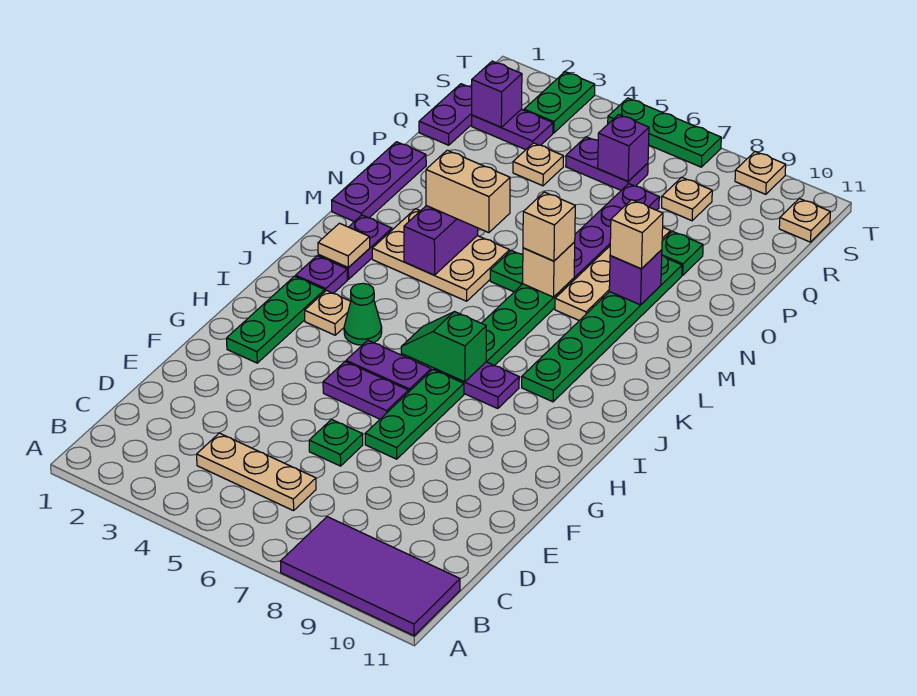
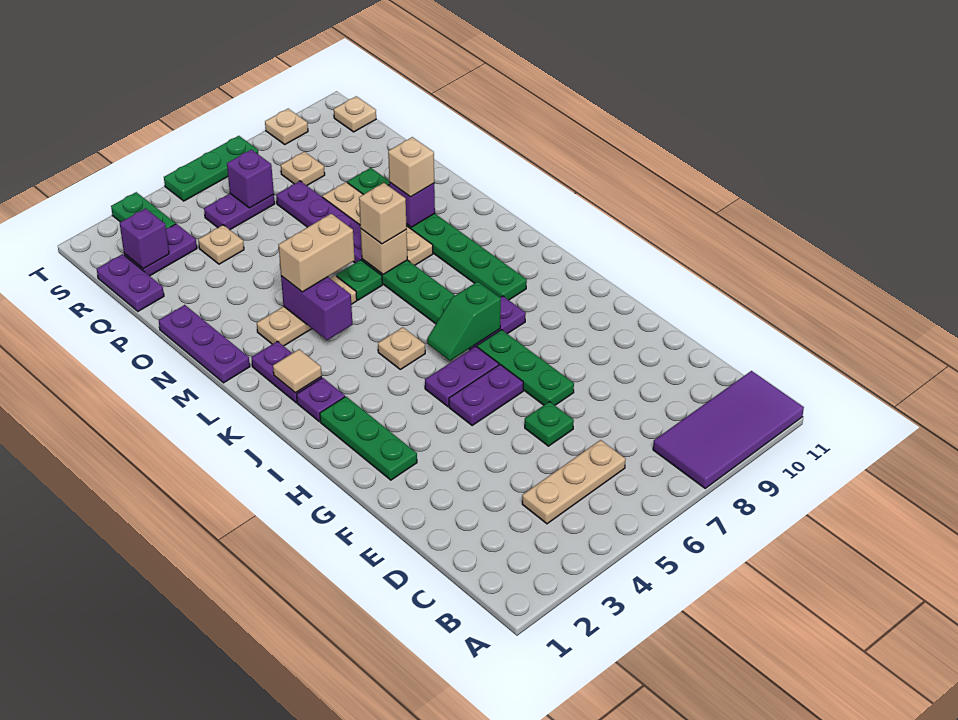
tan plate I3 level 1 -> tan plate J5 level 1
green cone I4 level 1 -> none
tan plate L3:M5 level 1 -> tan plate M3:M5 level 1

